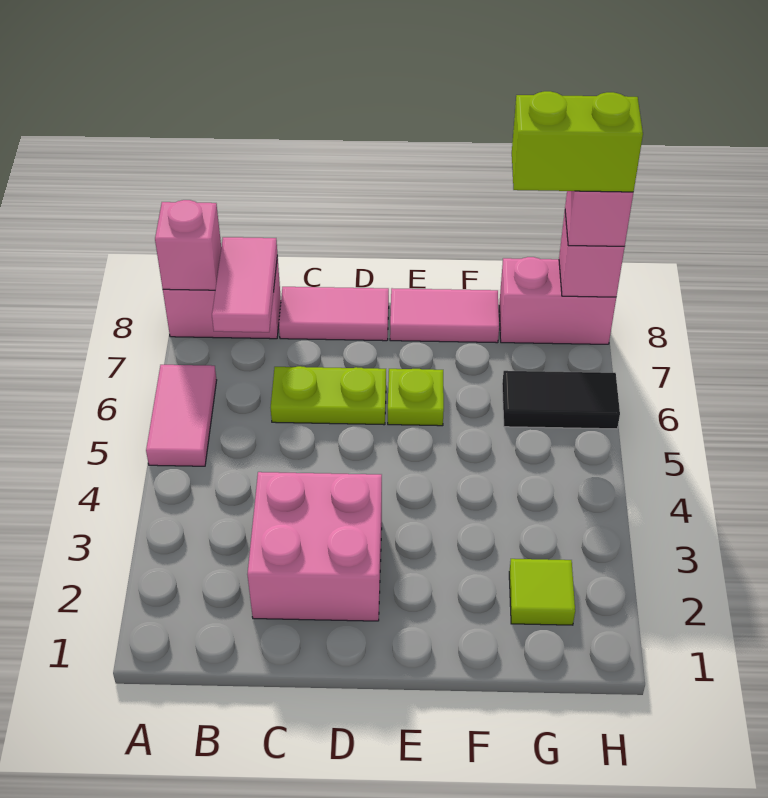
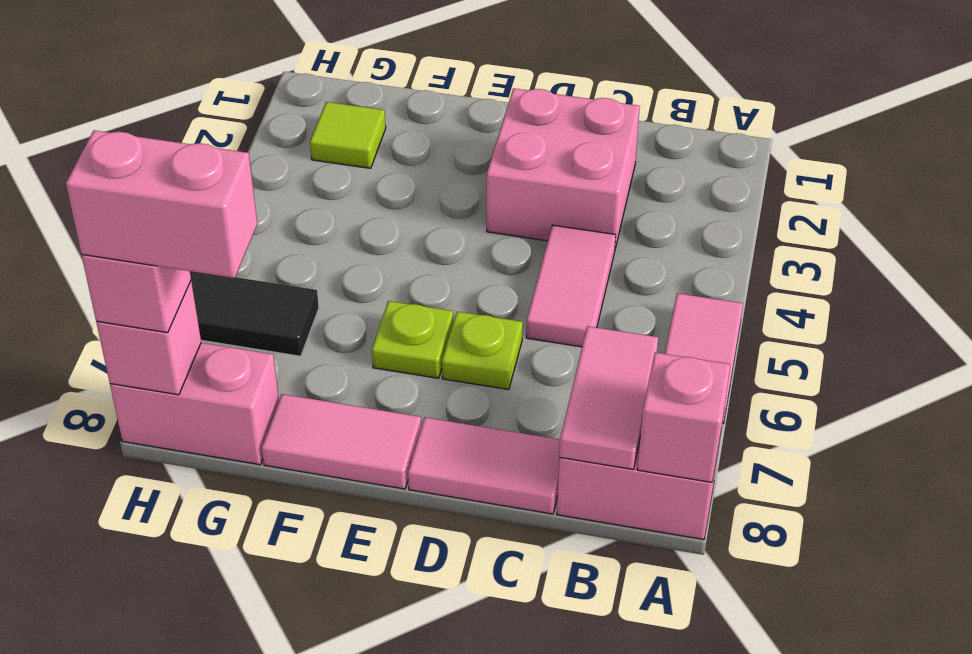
none -> pink tile C4:C5 level 1
lime plate C6:D6 level 1 -> lime plate D6 level 1
lime brick G8:H8 level 4 -> pink brick G8:H8 level 4

